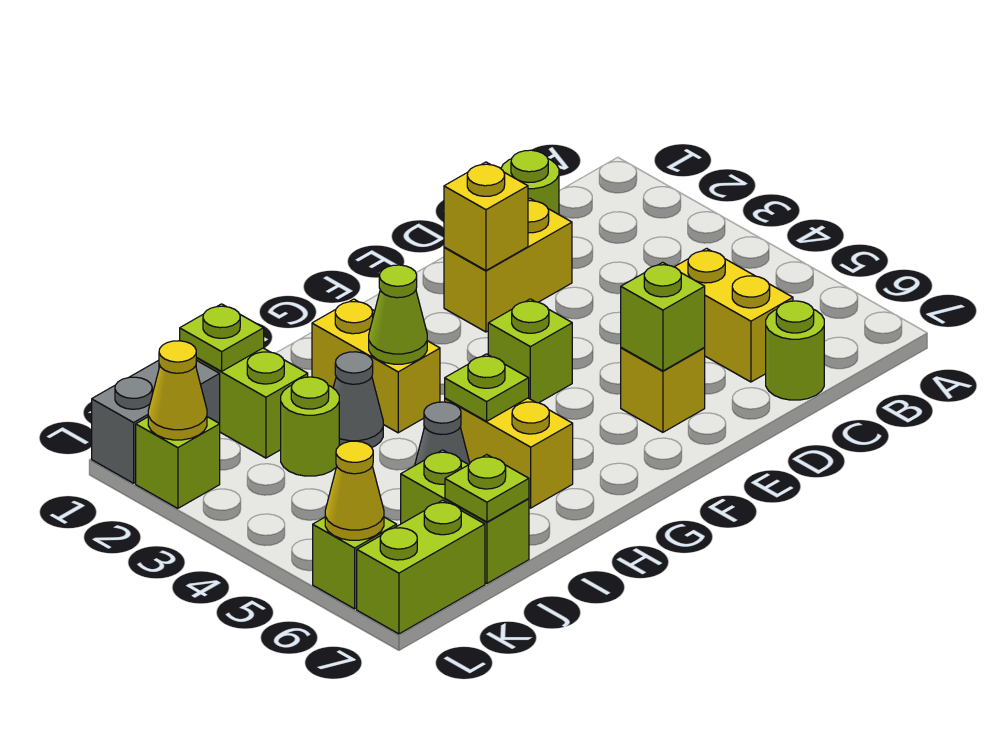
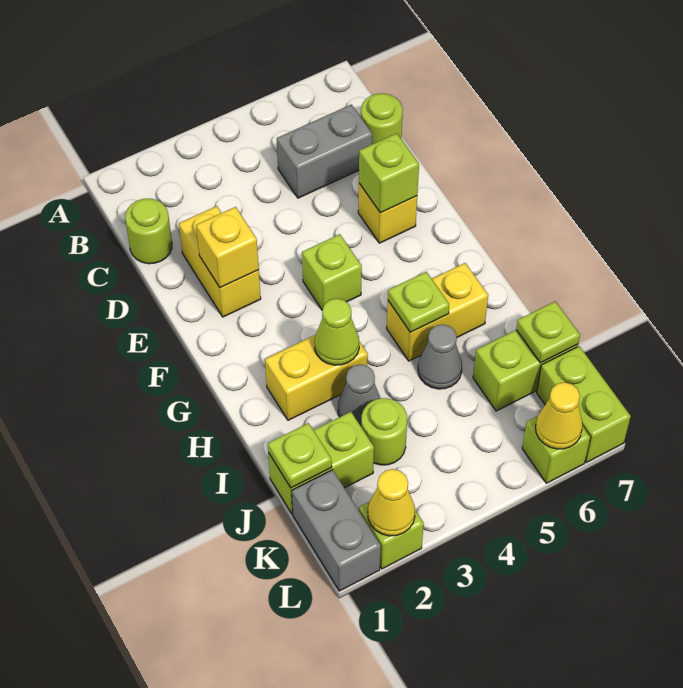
yellow brick C5:C6 level 1 -> grey brick C5:C6 level 1

